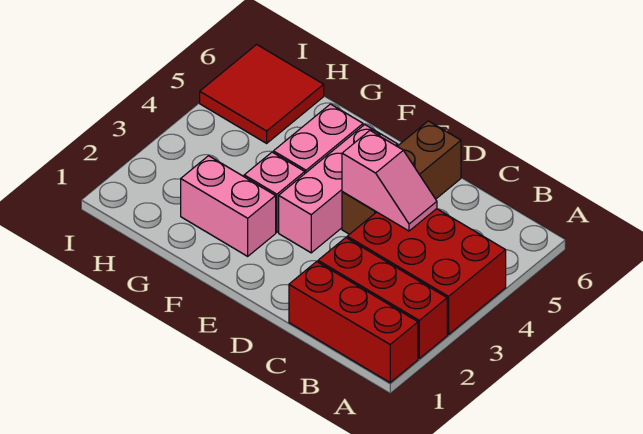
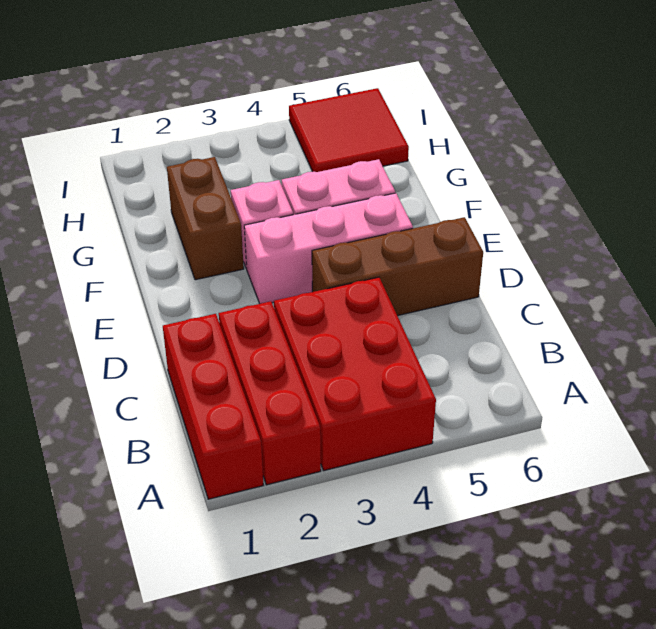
pink slope C4:D4 level 2 top D -> none
pink brick F2:G2 level 1 -> brown brick F2:G2 level 1

